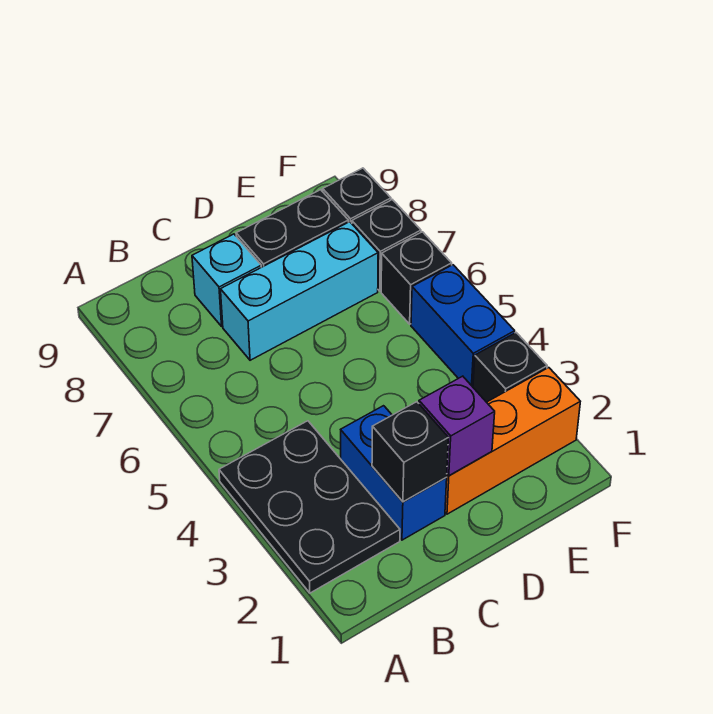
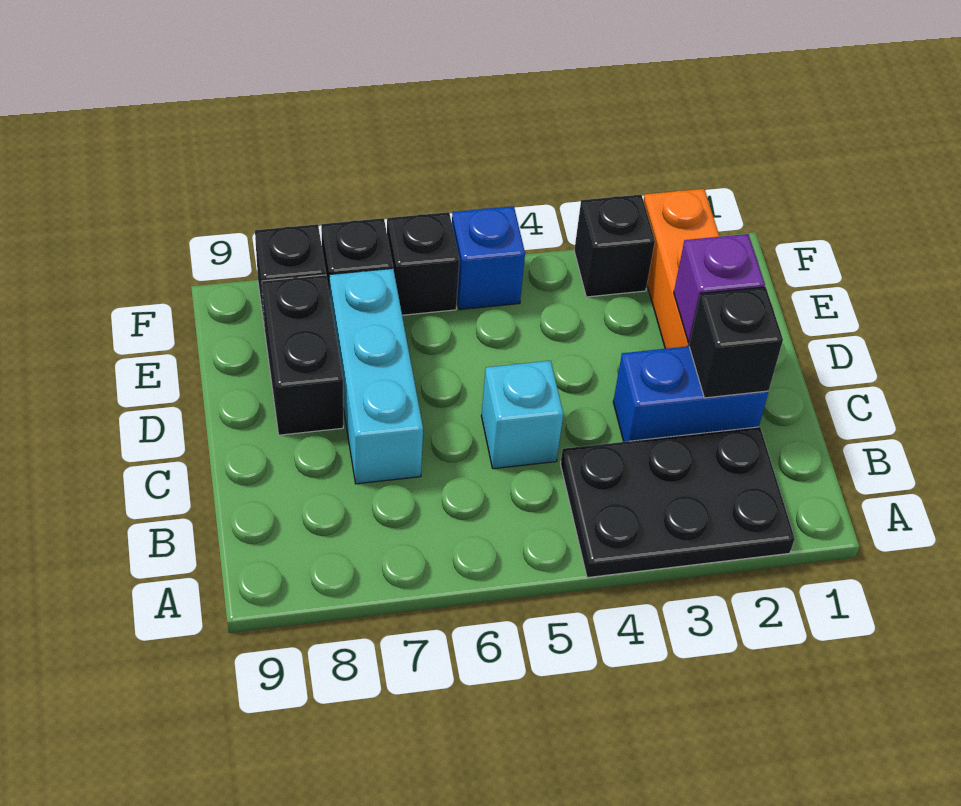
cyan brick C8 level 1 -> cyan brick C5 level 1
blue brick F4:F5 level 1 -> blue brick F5 level 1

